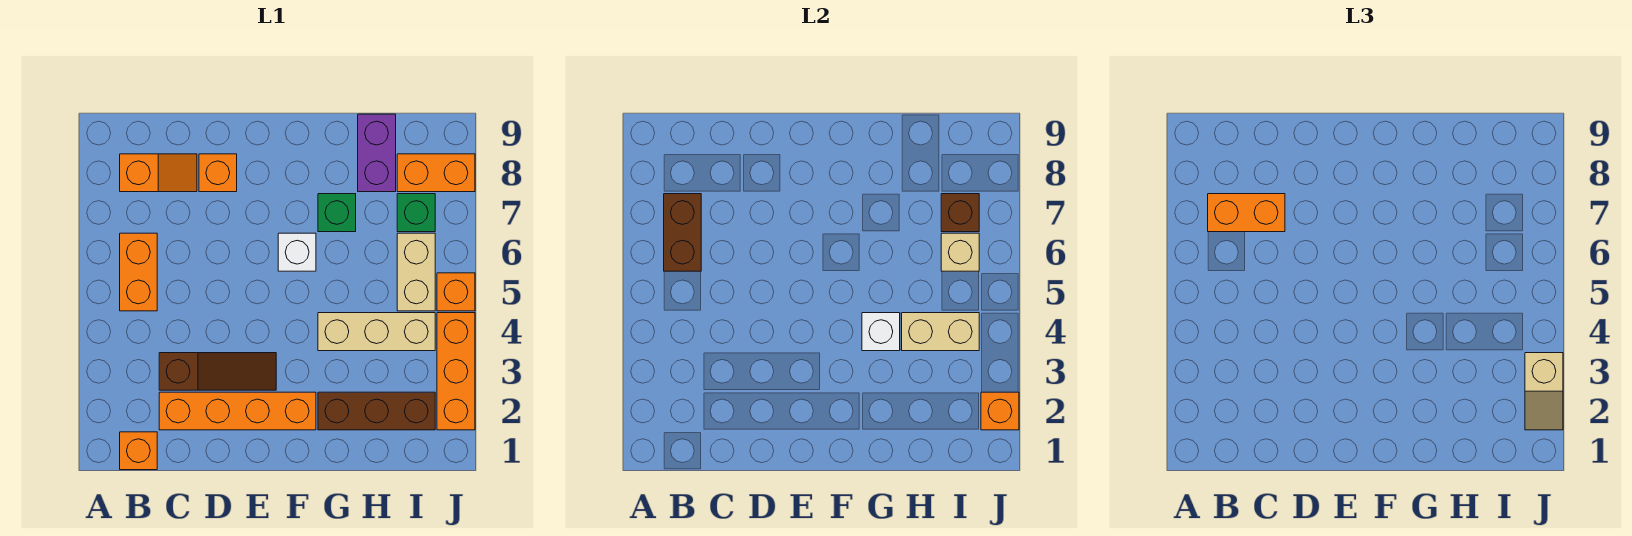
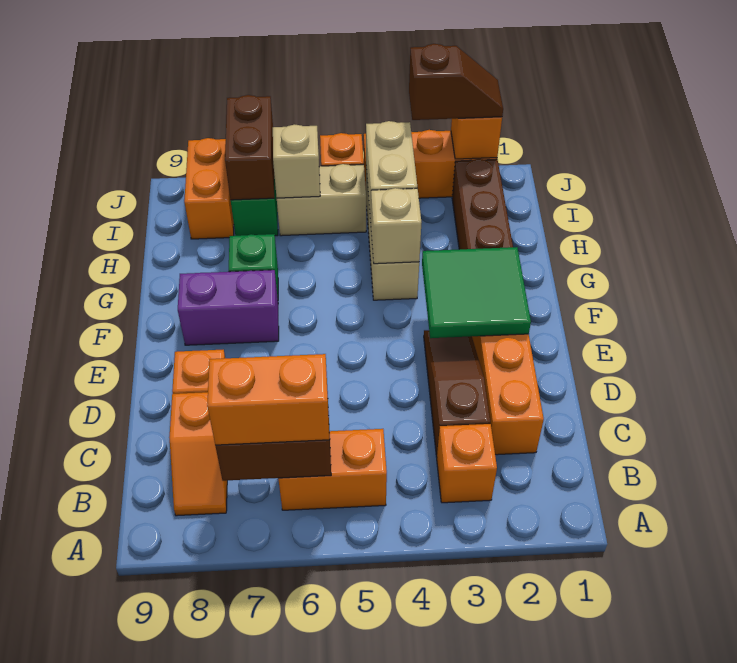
orange brick B1 level 1 -> orange brick B3 level 1
orange brick B7:C7 level 3 -> orange brick B6:B7 level 3
orange slope B8:C8 level 1 top B -> orange slope B8:C8 level 1 top C
none -> green tile E2:F3 level 2
white brick F6 level 1 -> none
white brick G4 level 2 -> tan brick G4 level 2
purple brick H8:H9 level 1 -> purple brick F7:F8 level 1
brown brick I7 level 2 -> brown brick I7:J7 level 2
tan slope J2:J3 level 3 top 3 -> brown slope J2:J3 level 3 top 3

